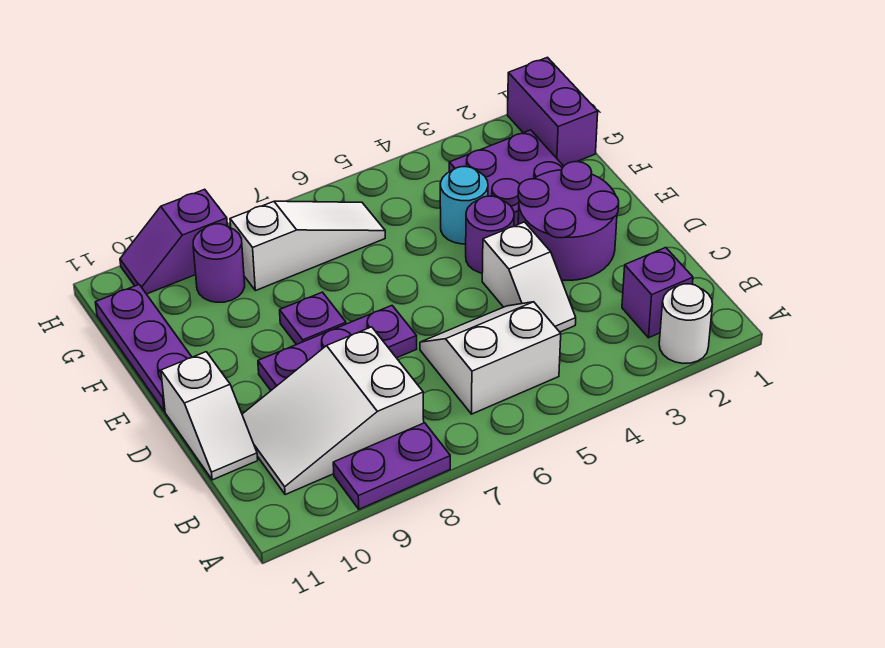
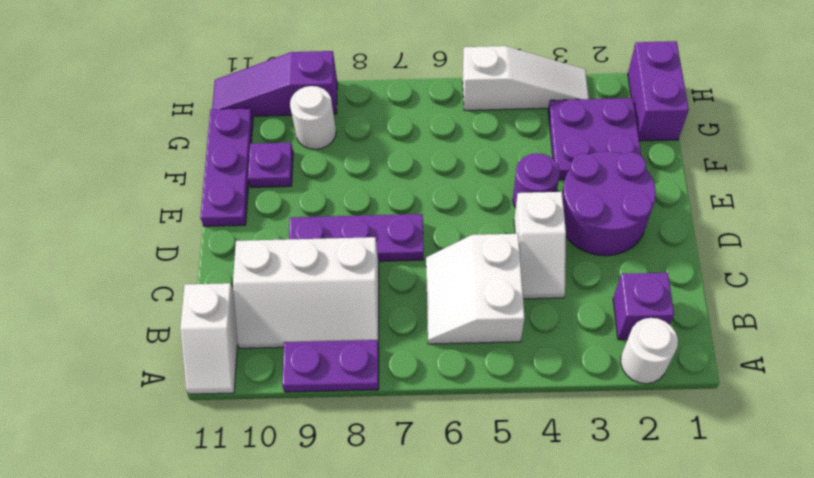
white slope B5:C6 level 1 top B -> white slope B5:C6 level 1 top 5
white slope B8:C10 level 1 top 8 -> white slope B8:C10 level 1 top C
white slope C11:D11 level 1 top D -> white slope A11:B11 level 1 top B
purple plate E8 level 1 -> purple plate F10 level 1
cyan round brick F4 level 1 -> none
white slope G6:G8 level 1 top 8 -> white slope H3:H5 level 1 top 5
purple round brick G9 level 1 -> white round brick G9 level 1
purple slope H9:H10 level 1 top 9 -> purple slope H9:H11 level 1 top 9

